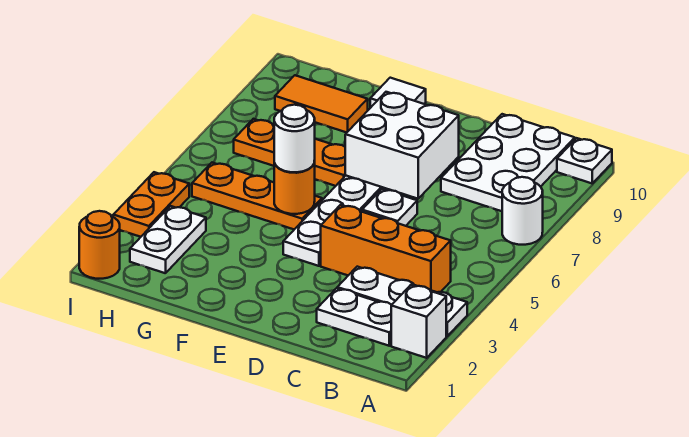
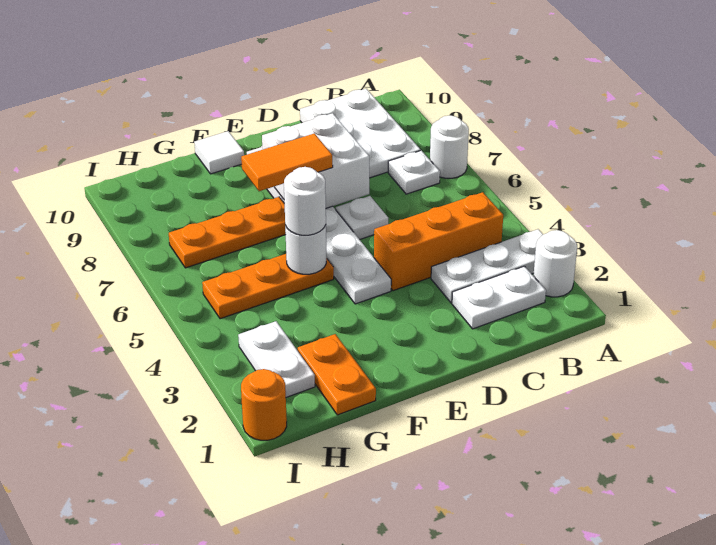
white brick A2 level 1 -> white round brick A2 level 1
white plate A10 level 1 -> white plate B7 level 1
orange round brick F5 level 2 -> white round brick F5 level 2
orange tile G9:H9 level 1 -> orange tile E7:F7 level 3
orange plate I3:I4 level 1 -> orange plate G1:G2 level 1

